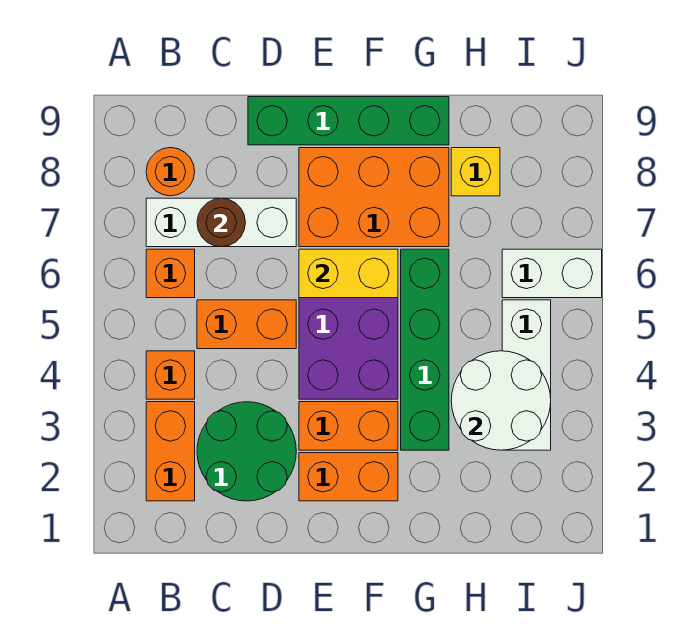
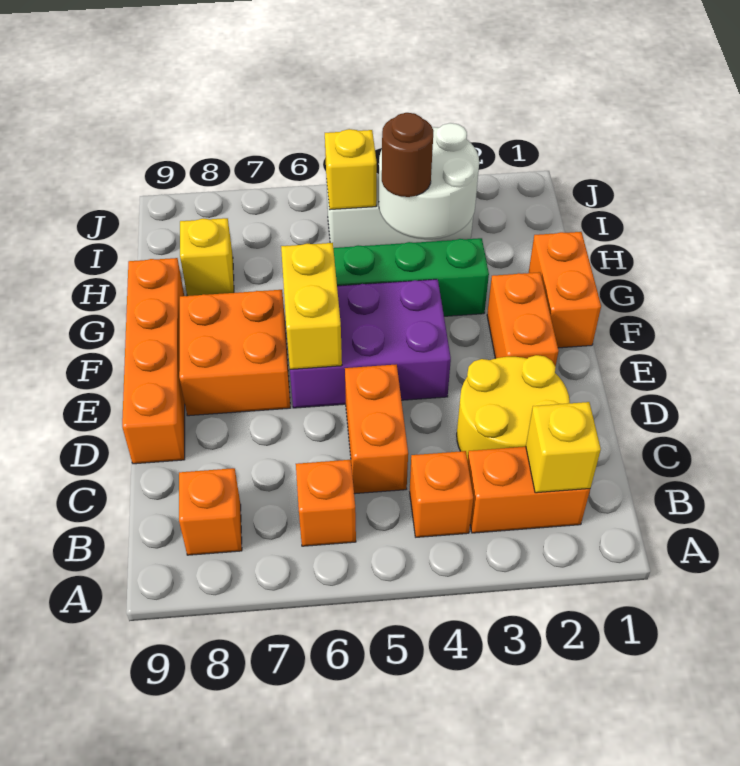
none -> yellow brick B2 level 2
white brick B7:D7 level 1 -> none
orange round brick B8 level 1 -> orange brick B8 level 1
green round brick C2:D3 level 1 -> yellow round brick C2:D3 level 1
brown round brick C7 level 2 -> brown round brick H4 level 3
green brick D9:G9 level 1 -> orange brick D9:G9 level 1
orange brick E3:F3 level 1 -> orange brick F1:G1 level 1
orange brick E7:G8 level 1 -> orange brick E7:F8 level 1
none -> yellow brick I5 level 2
white brick I6:J6 level 1 -> none

